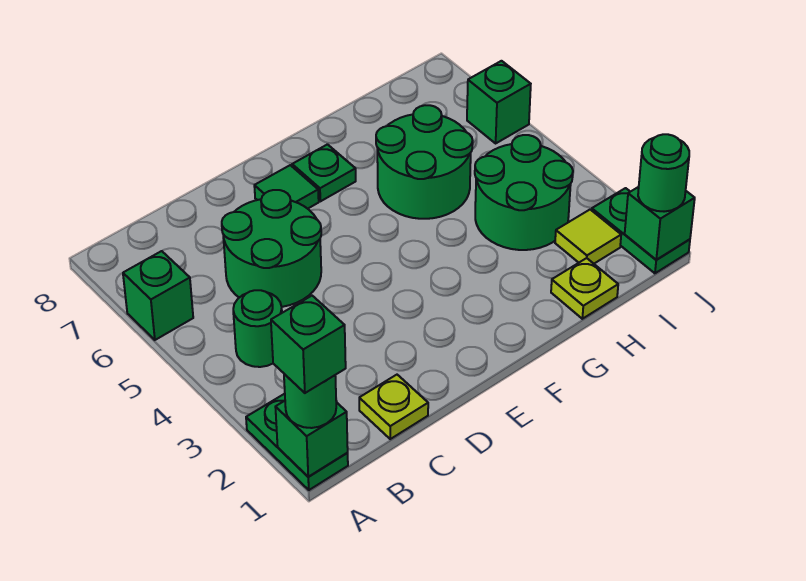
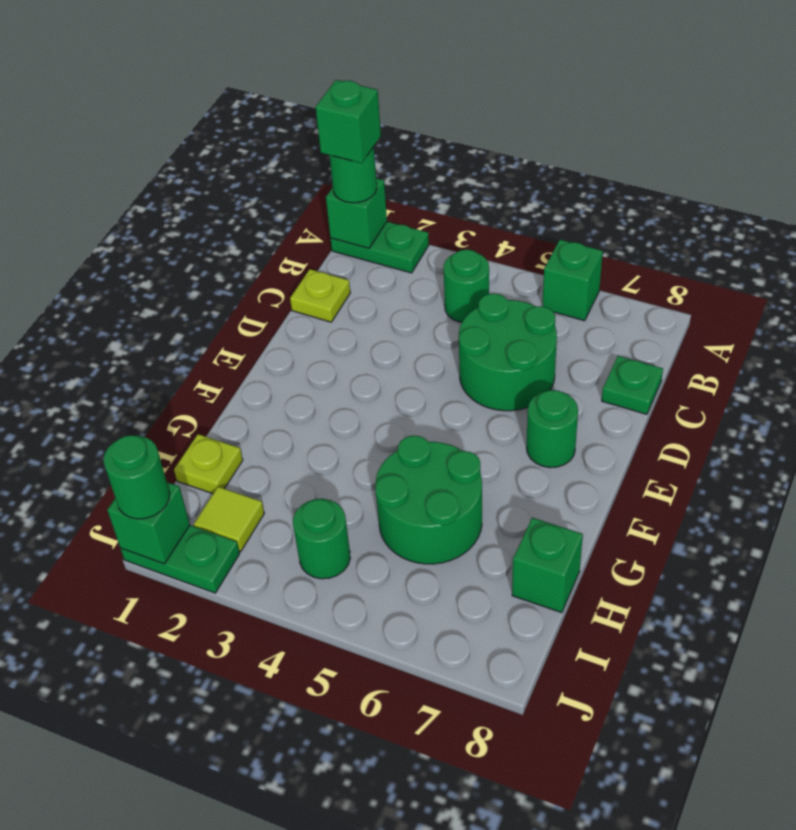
green tile E7 level 1 -> green round brick E7 level 1
green plate F7 level 1 -> green plate C8 level 1
green round brick H3:I4 level 1 -> green round brick I4 level 1
green brick J6 level 1 -> green brick H8 level 1

